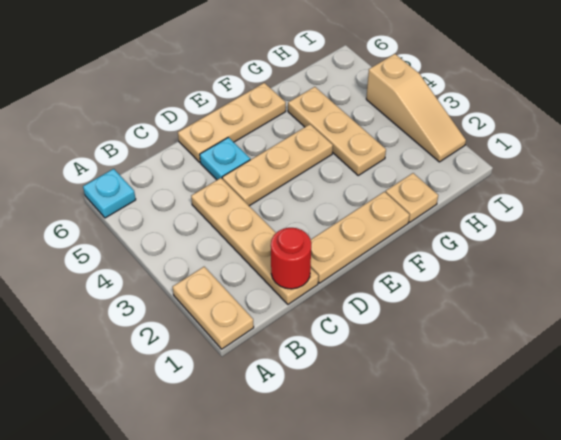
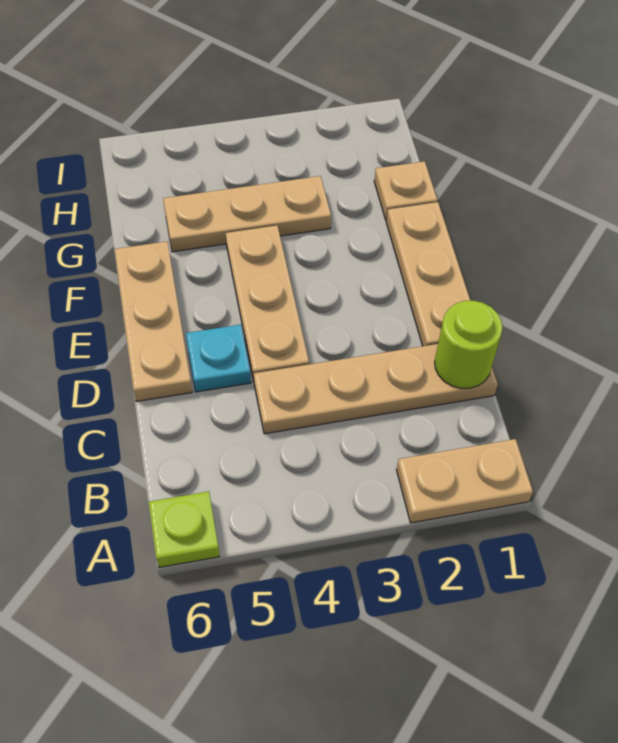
cyan plate A6 level 1 -> lime plate A6 level 1
red round brick C1 level 2 -> lime round brick C1 level 2
tan slope I2:I4 level 1 top 4 -> none

